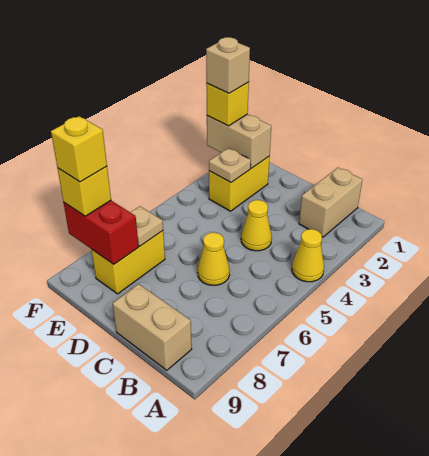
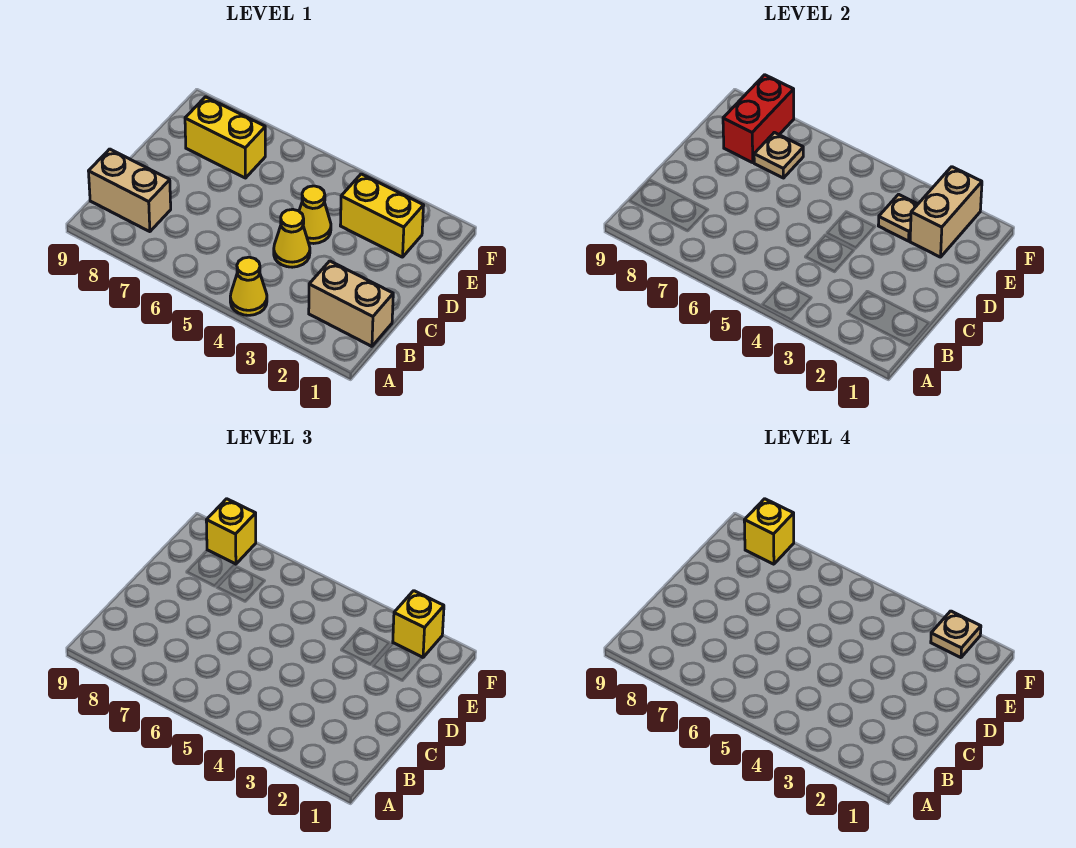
tan brick B9:C9 level 1 -> tan brick B8:B9 level 1
yellow cone C6 level 1 -> yellow cone D4 level 1
tan brick F2 level 4 -> tan plate F2 level 4

